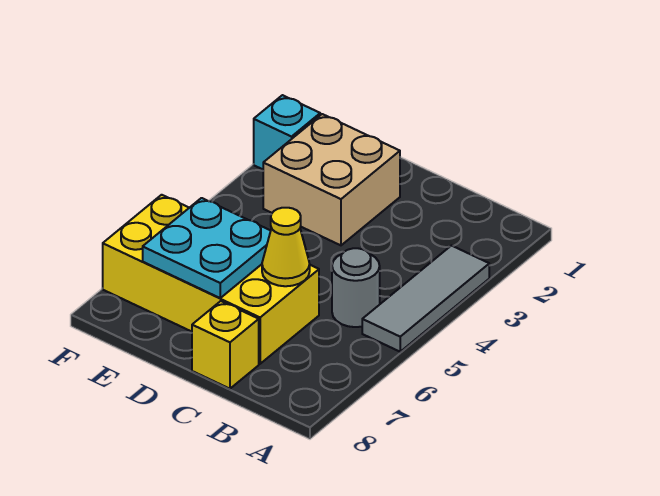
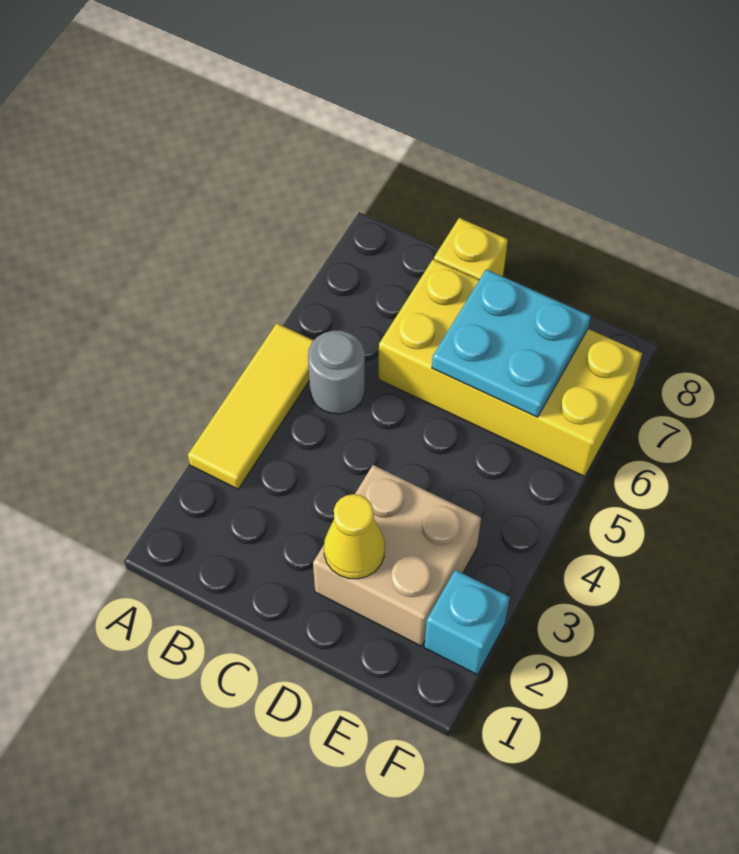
grey tile A3:A5 level 1 -> yellow tile A3:A5 level 1
yellow cone C6 level 2 -> yellow cone D2 level 2

